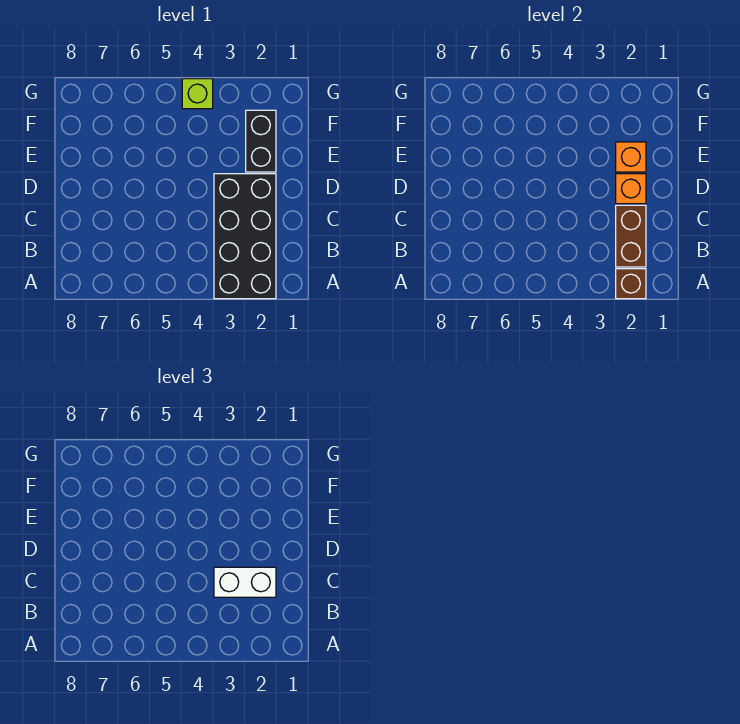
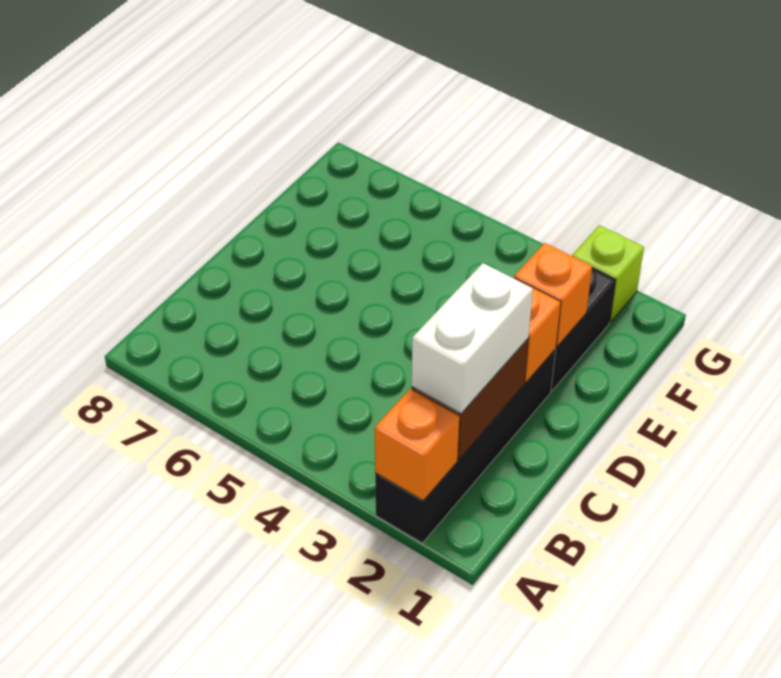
black brick A2:D3 level 1 -> black brick A2:D2 level 1
brown brick A2 level 2 -> orange brick A2 level 2
white brick C2:C3 level 3 -> white brick B2:C2 level 3
lime brick G4 level 1 -> lime brick G2 level 1

